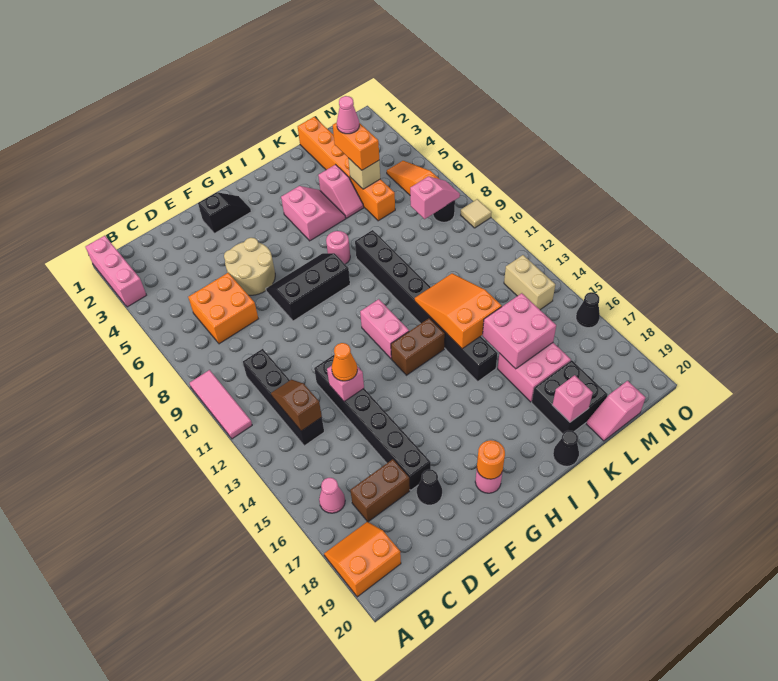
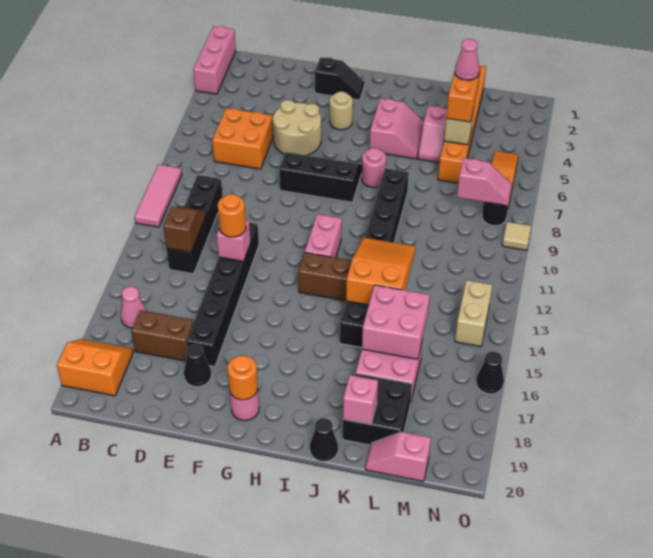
orange cone E13 level 3 -> orange round brick E13 level 3
none -> tan round brick G4 level 1

